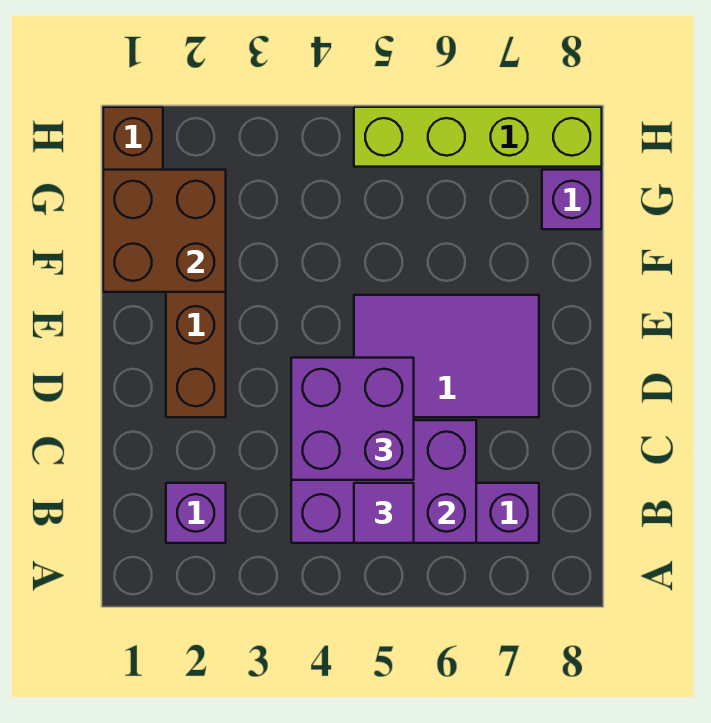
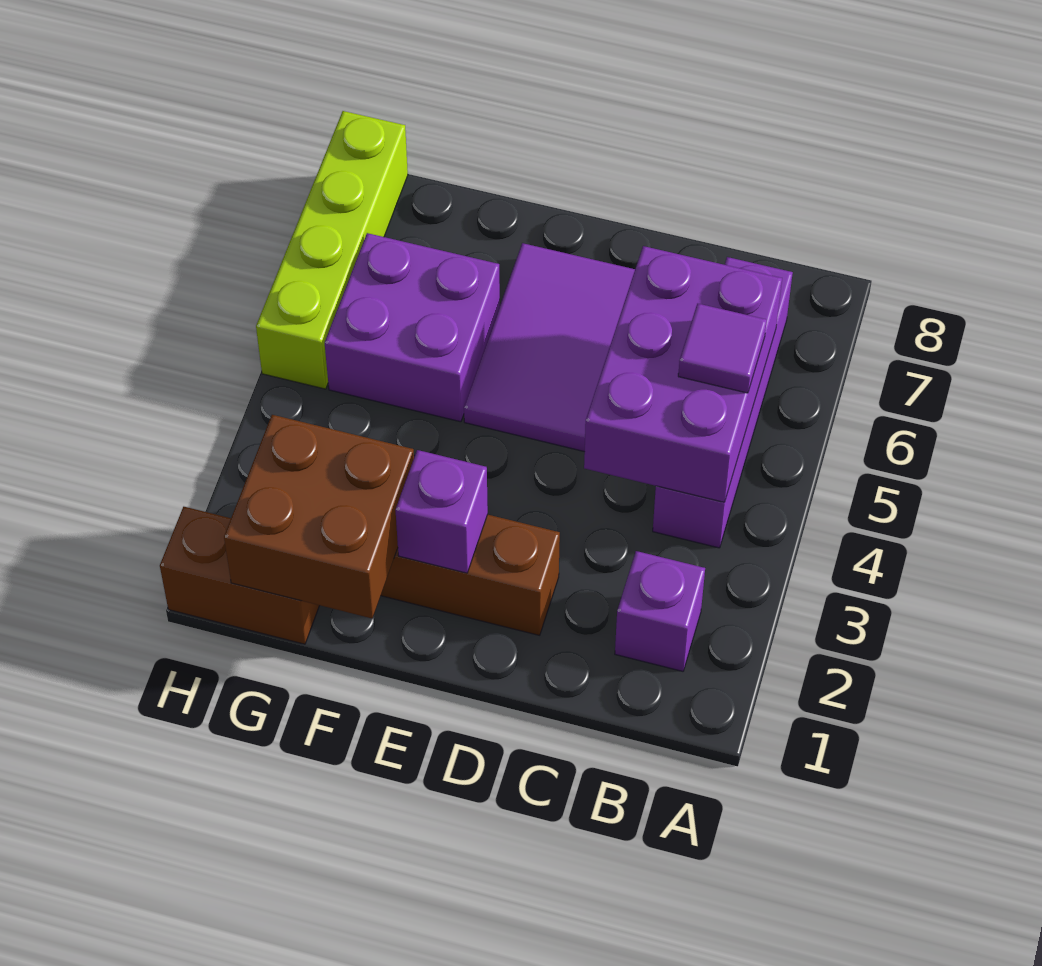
purple brick C4:D5 level 3 -> purple brick F5:G6 level 1
purple brick G8 level 1 -> purple brick E2 level 2

